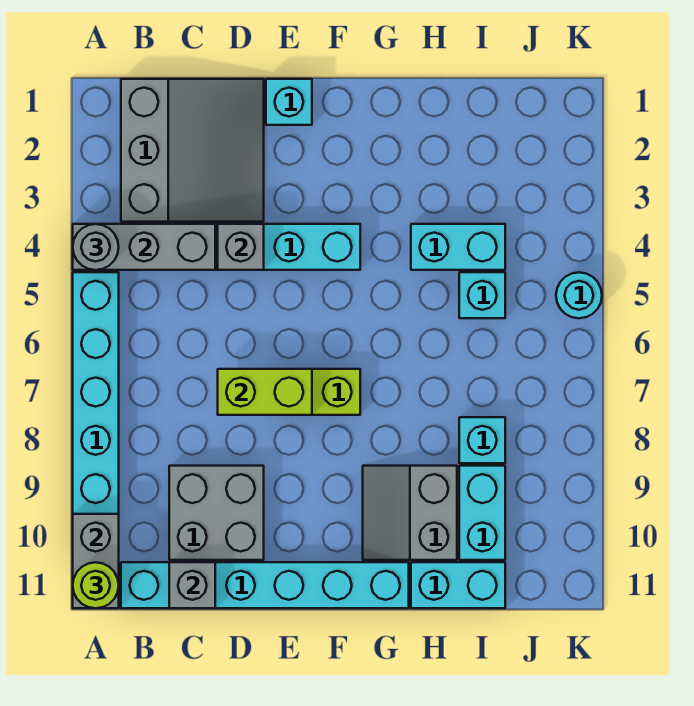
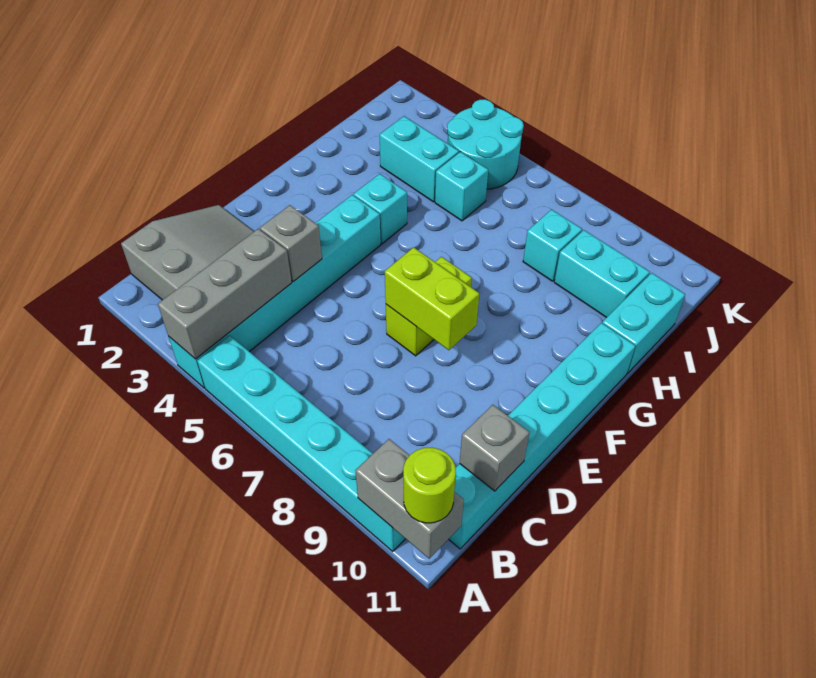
grey round brick A4 level 3 -> none
grey brick C9:D10 level 1 -> none
lime brick D7:E7 level 2 -> lime brick E7:E8 level 2
cyan brick E1 level 1 -> cyan brick G4 level 1
grey slope G9:H10 level 1 top H -> none
cyan brick H4:I4 level 1 -> cyan brick I3:I4 level 1
cyan round brick K5 level 1 -> cyan round brick J4:K5 level 1

